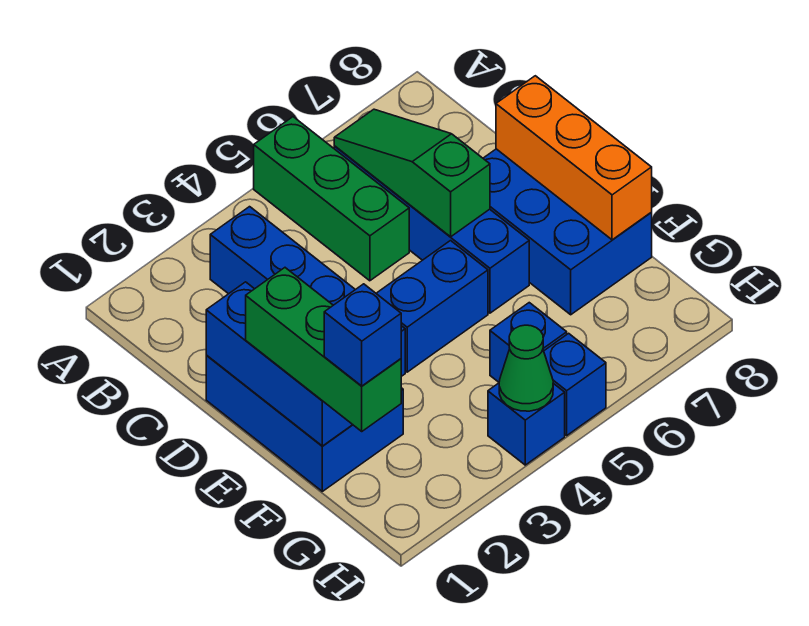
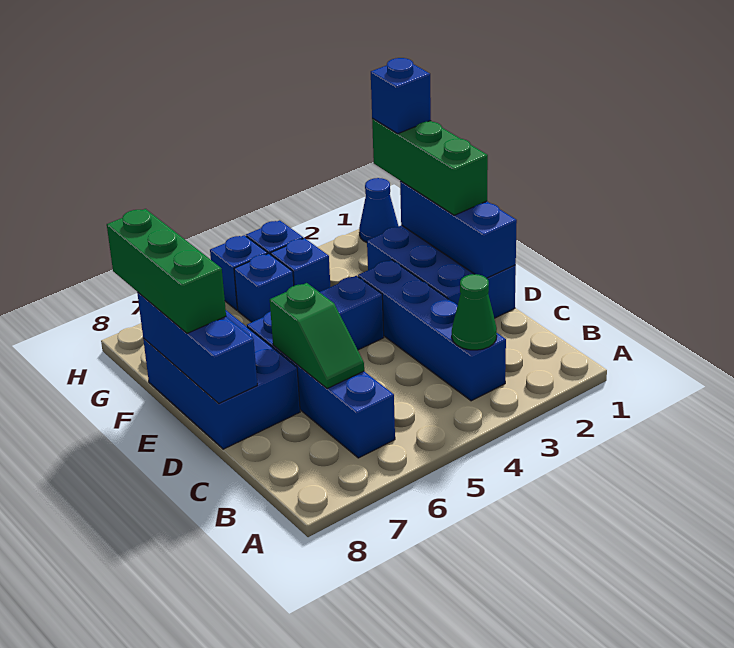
green brick A5:C5 level 1 -> green brick E8:G8 level 3
green slope B6:D6 level 2 top D -> green slope C6:D6 level 2 top D
orange brick D8:F8 level 2 -> blue brick D8:F8 level 2
none -> blue brick G4 level 1
none -> blue cone H1 level 1
green cone H4 level 2 -> green cone B3 level 2

